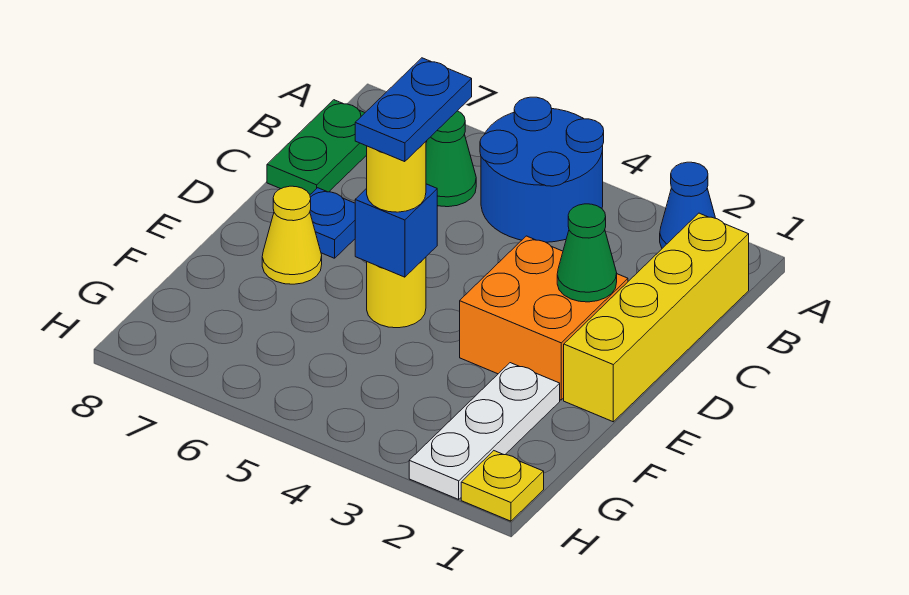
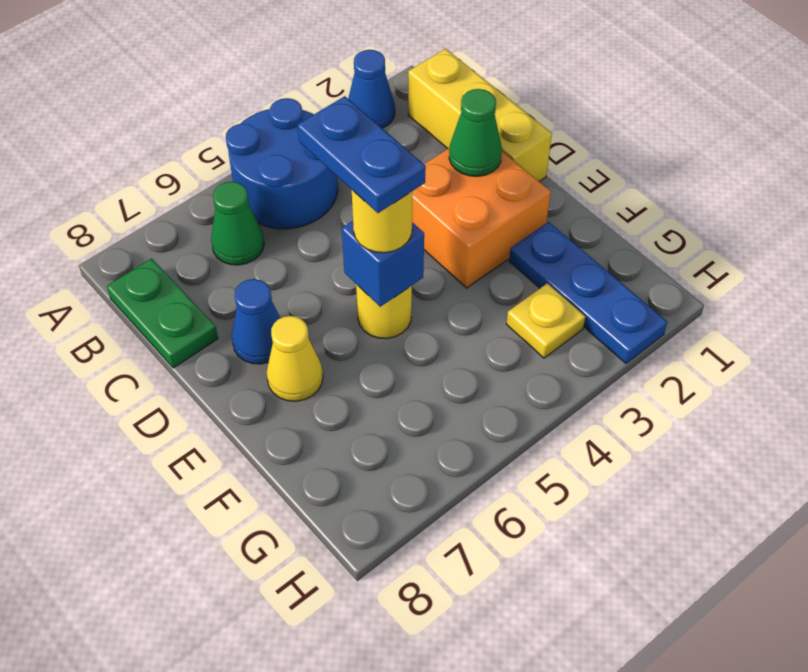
yellow brick B1:E1 level 1 -> yellow brick B1:D1 level 1
blue plate D7 level 1 -> blue cone D7 level 1
white plate F2:H2 level 1 -> blue plate F2:H2 level 1
yellow plate H1 level 1 -> yellow plate G3 level 1

